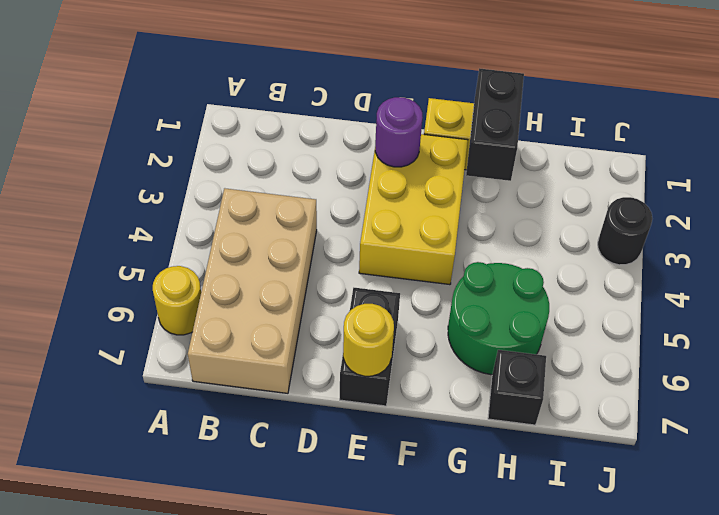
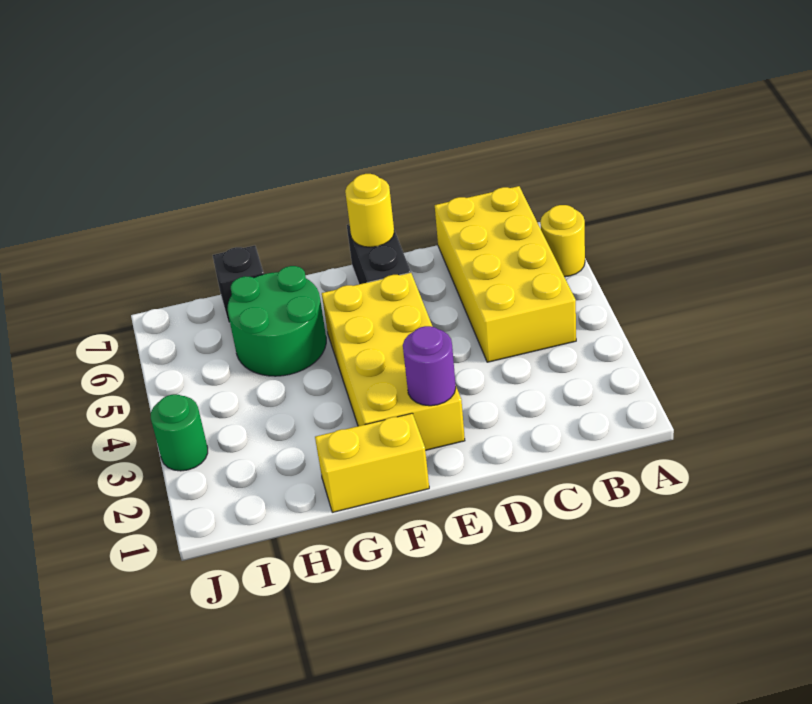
tan brick B4:C7 level 1 -> yellow brick B4:C7 level 1
yellow brick E2:F4 level 1 -> yellow brick E2:F5 level 1
black brick G1:G2 level 2 -> none
black round brick J3 level 1 -> green round brick J3 level 1

